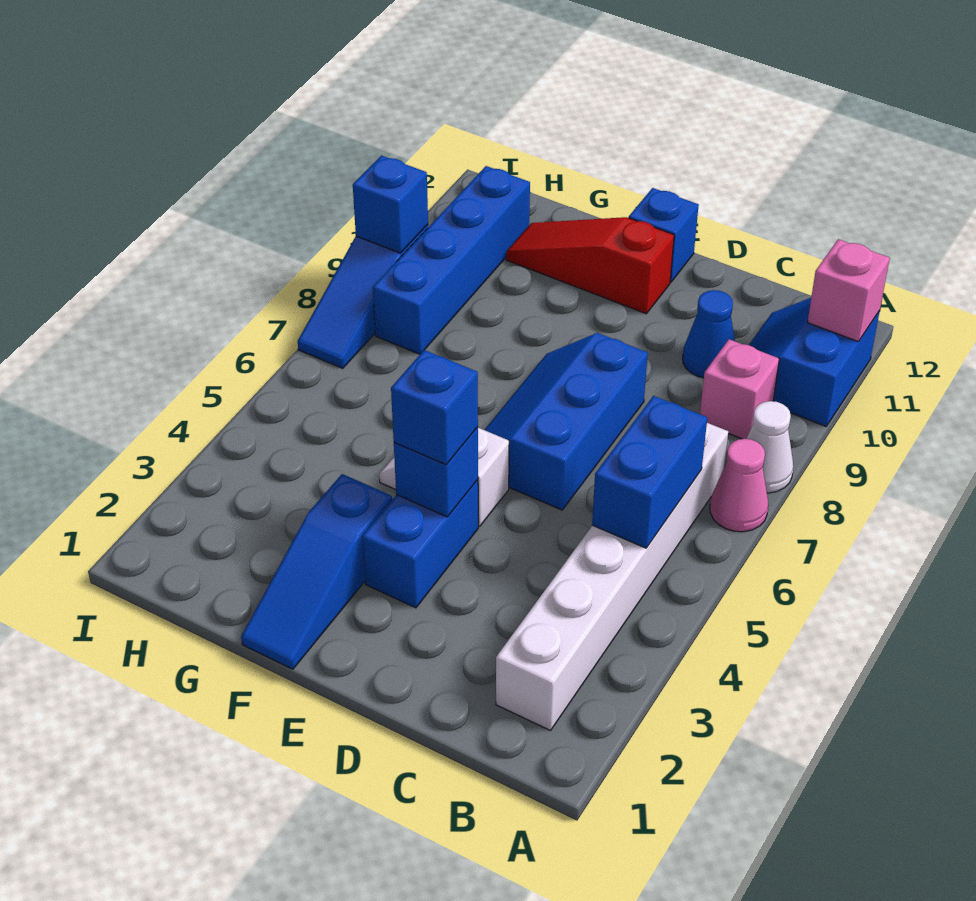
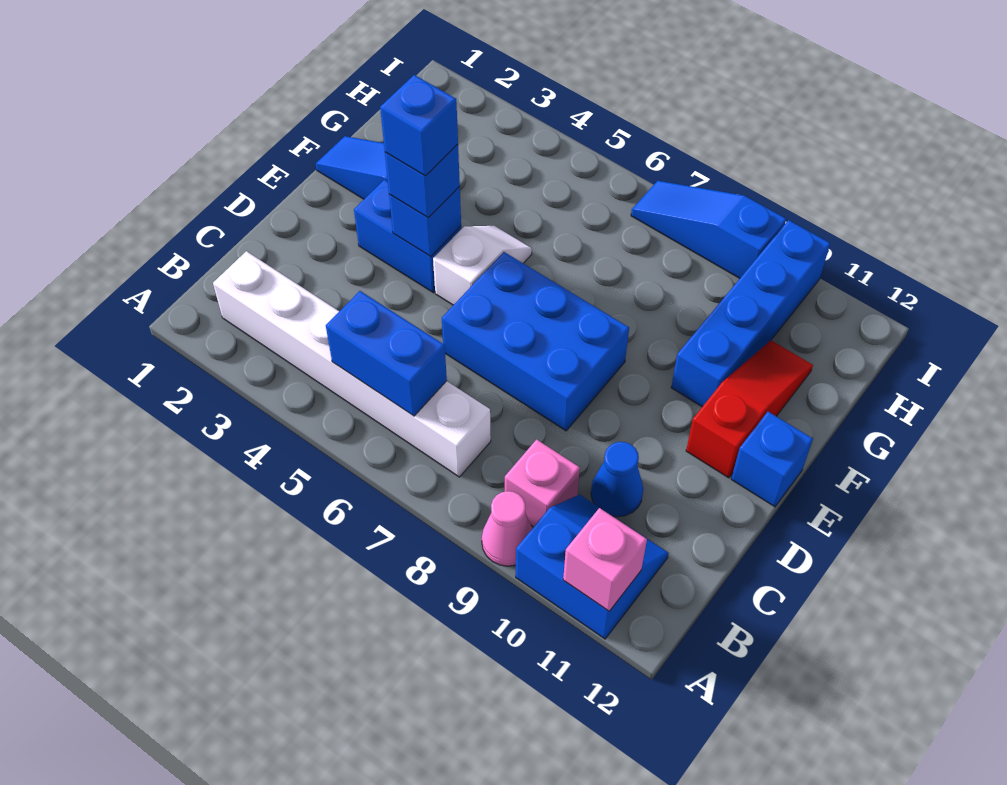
pink cone A7 level 1 -> pink cone A9 level 1
white cone A8 level 1 -> none
blue slope D6:E8 level 1 top D -> blue brick D6:E8 level 1
blue brick H8:H11 level 1 -> blue brick F10:I10 level 1
blue brick I9 level 2 -> blue brick E4 level 4

